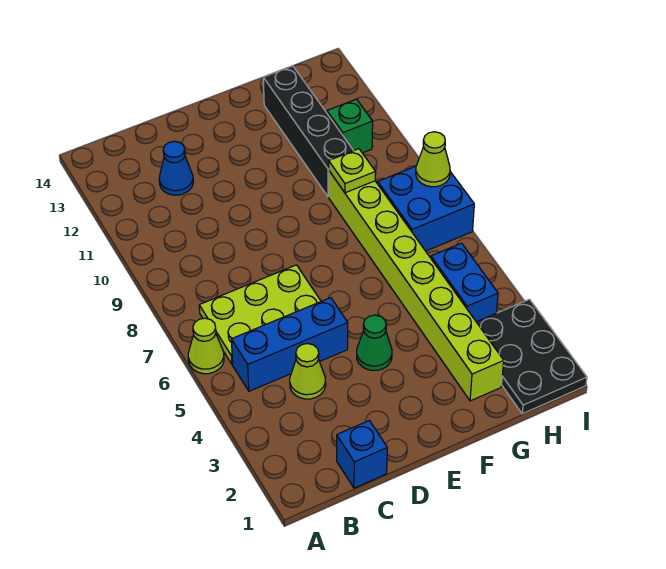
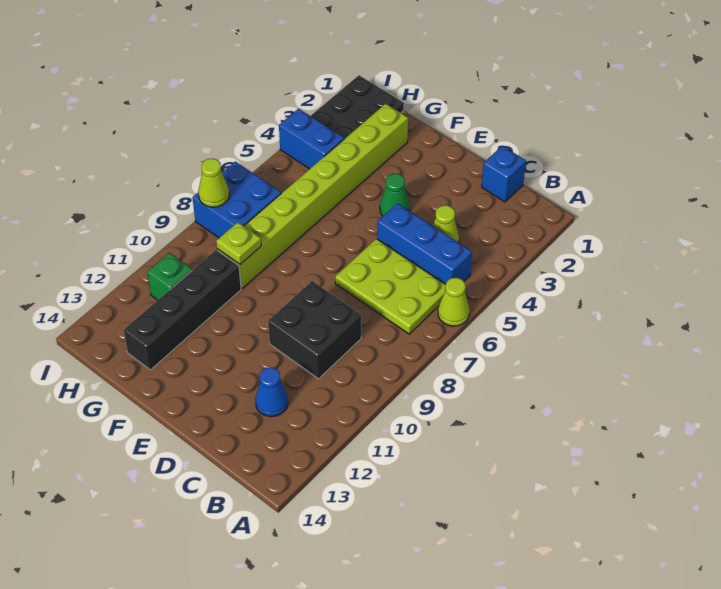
none -> black brick C9:D10 level 1
blue brick H4:H5 level 1 -> blue brick H4:I4 level 1

